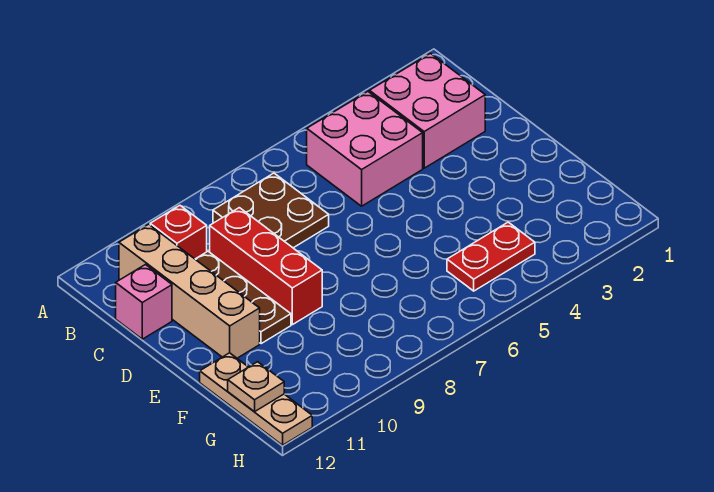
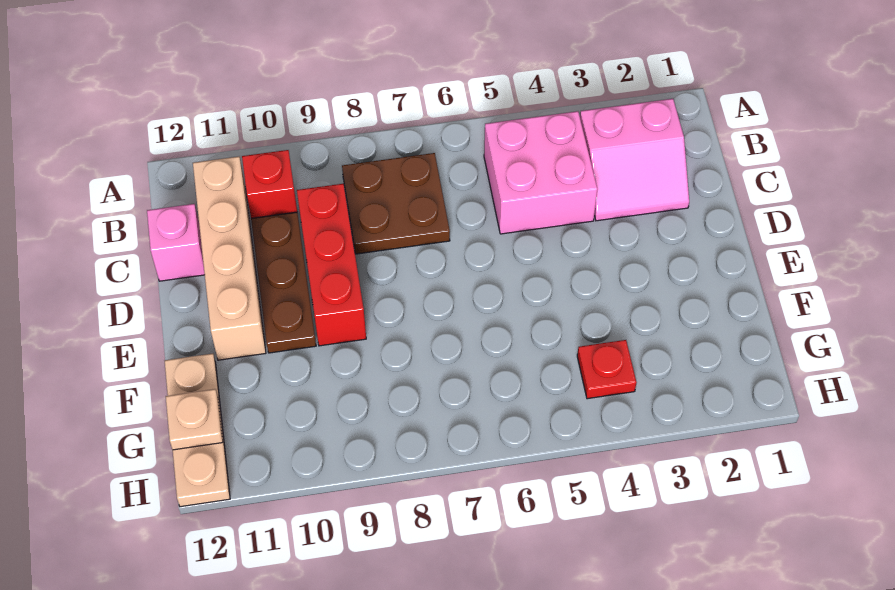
pink brick B2:C3 level 1 -> pink slope B2:C3 level 1 top B
red plate G4:G5 level 1 -> red plate G4 level 1

